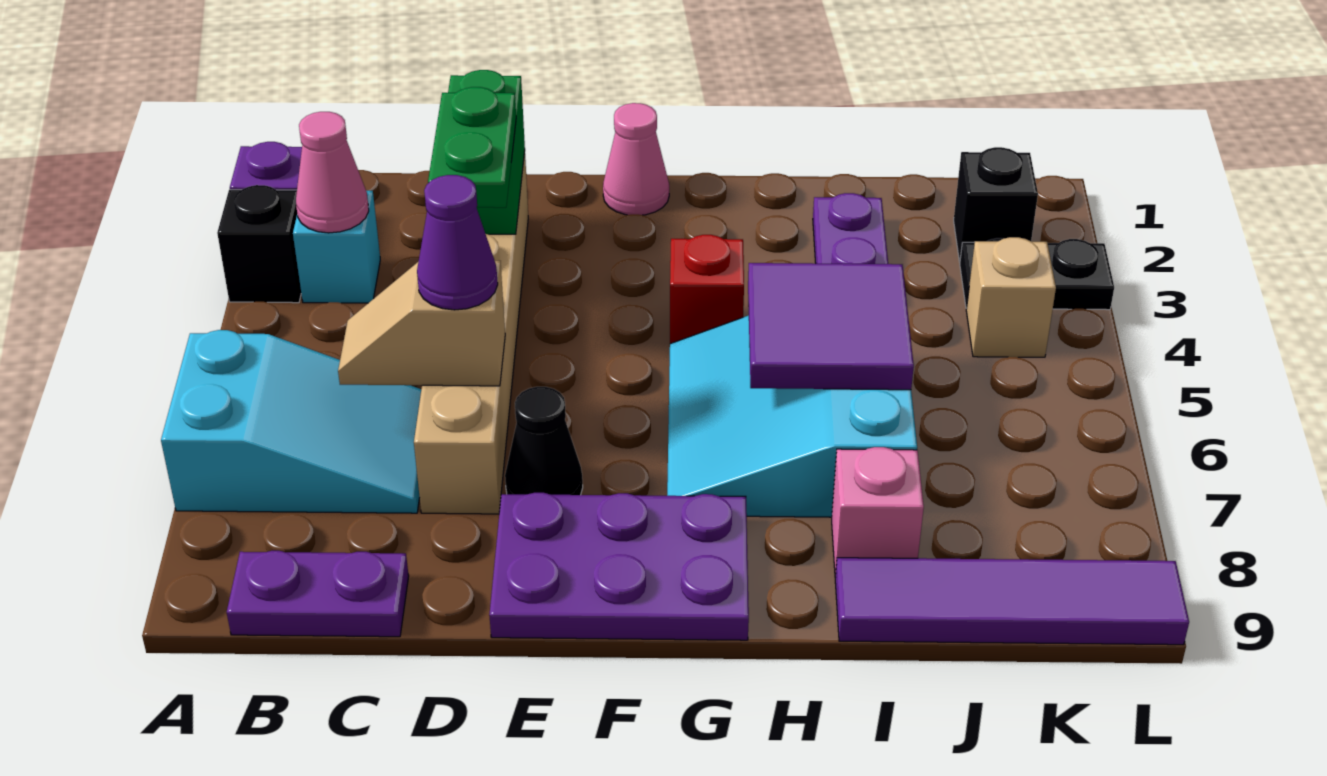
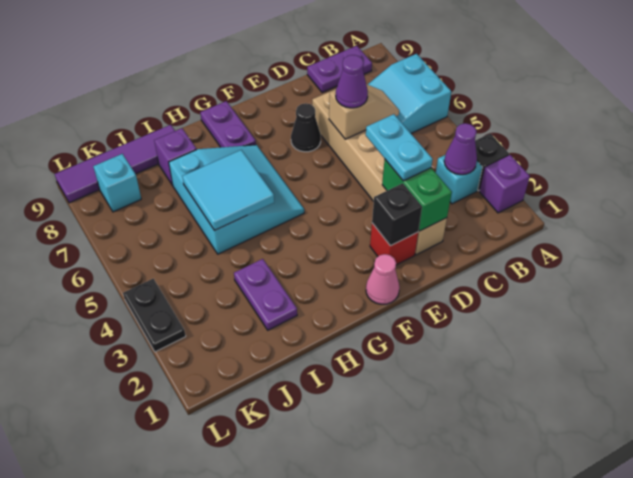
pink cone B3 level 2 -> purple cone B3 level 2
green plate D3:D4 level 3 -> cyan plate D3:D4 level 3
purple plate E8:G9 level 1 -> purple plate G8:G9 level 1
red brick G4 level 1 -> red brick E2 level 1
purple tile H5:I6 level 2 -> cyan tile H5:I6 level 2
pink brick I8 level 1 -> purple brick I8 level 1
black brick K2 level 1 -> black brick E2 level 2
black plate K3:L3 level 1 -> black plate L3:L4 level 1
tan brick K4 level 1 -> none
none -> cyan brick K8 level 1

